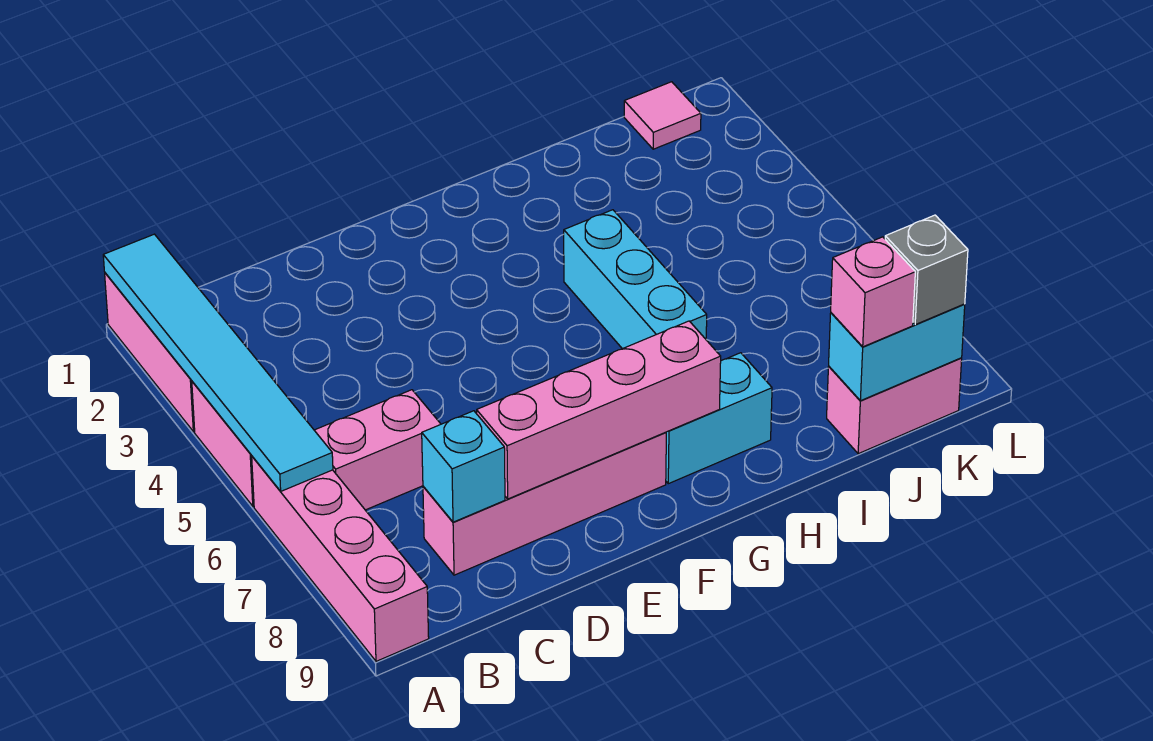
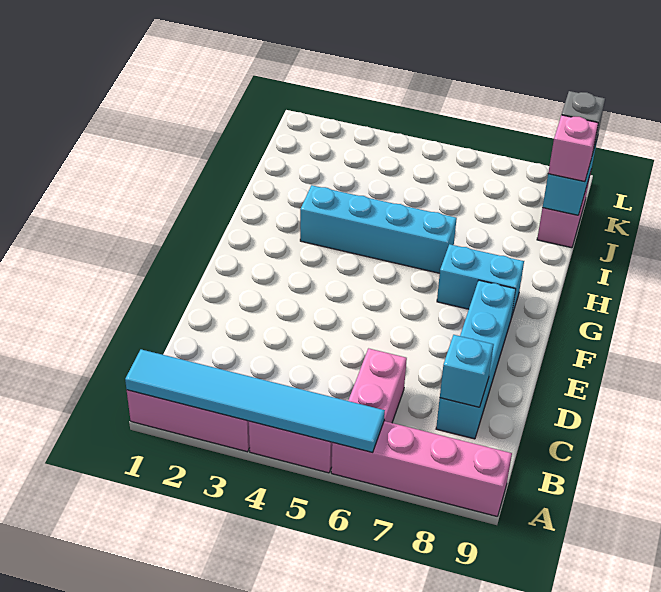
pink brick C8:F8 level 1 -> cyan brick C8:F8 level 1
pink brick D8:G8 level 2 -> none
cyan brick G8:H8 level 1 -> cyan brick G7:G8 level 1
cyan brick H4:H6 level 1 -> cyan brick H3:H6 level 1
pink tile K1 level 1 -> none

